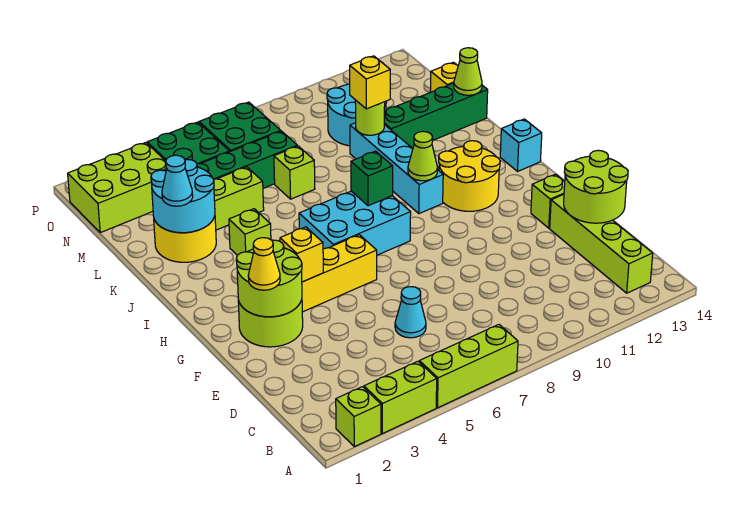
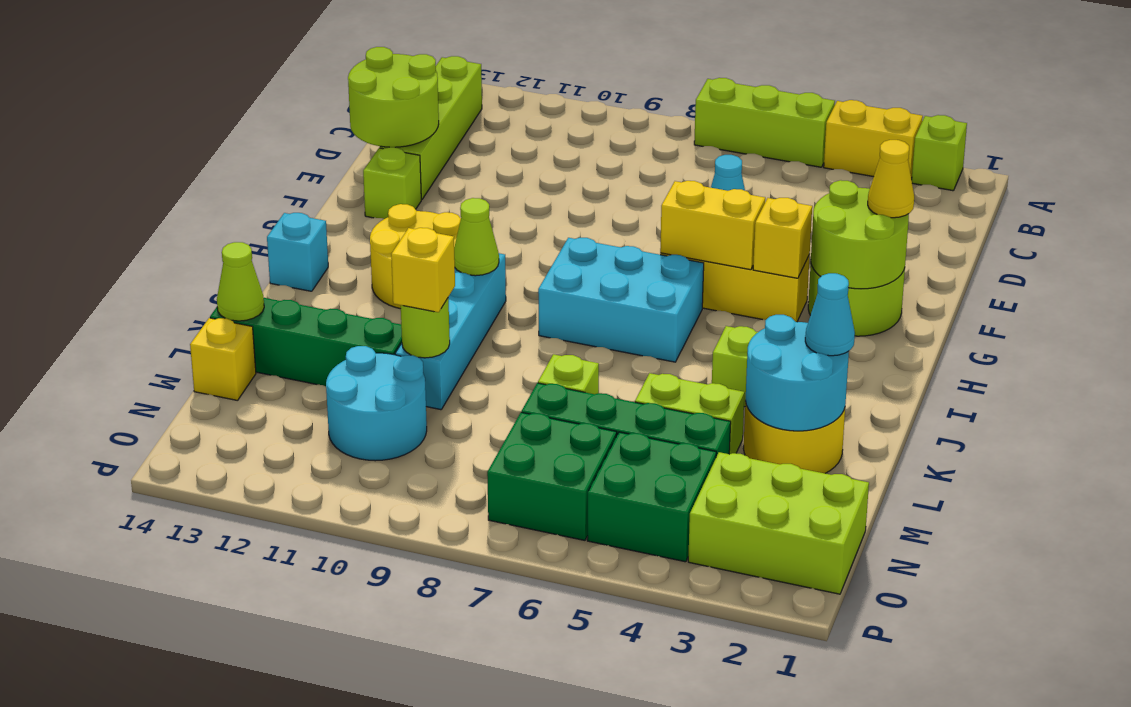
lime brick A3:A4 level 1 -> yellow brick A3:A4 level 1
none -> yellow brick G5:G6 level 2
green brick I8 level 2 -> none

